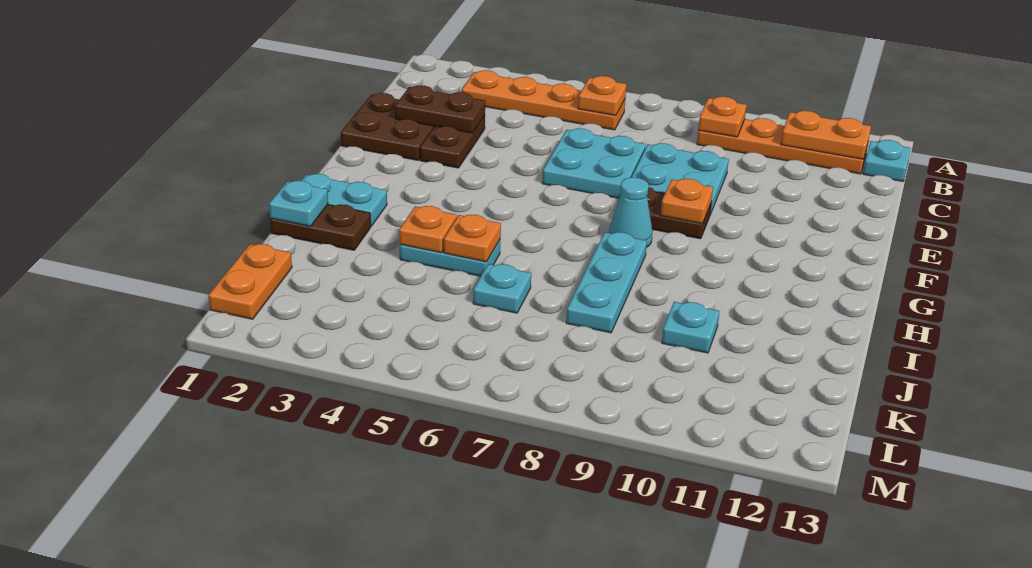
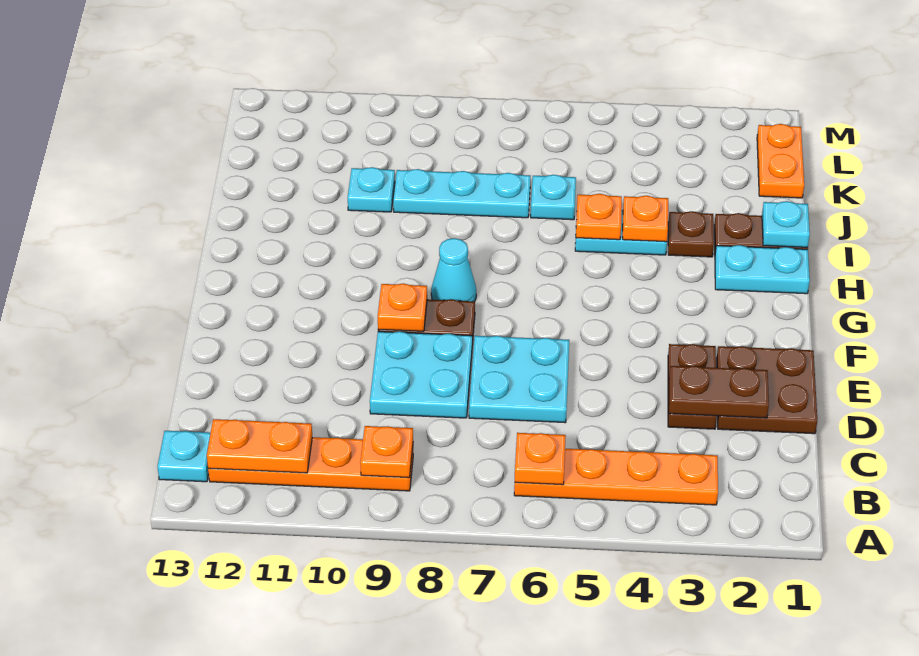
cyan plate H8:J8 level 1 -> cyan plate J7:J9 level 1
none -> brown plate I3 level 1

